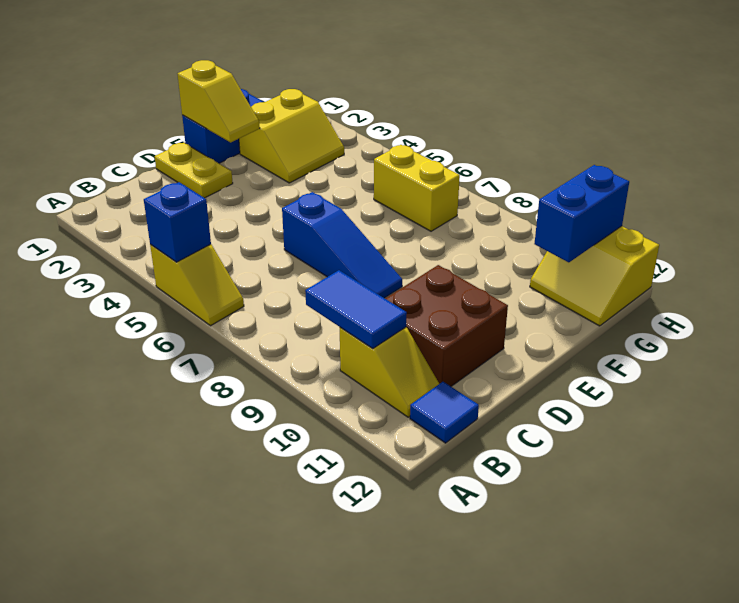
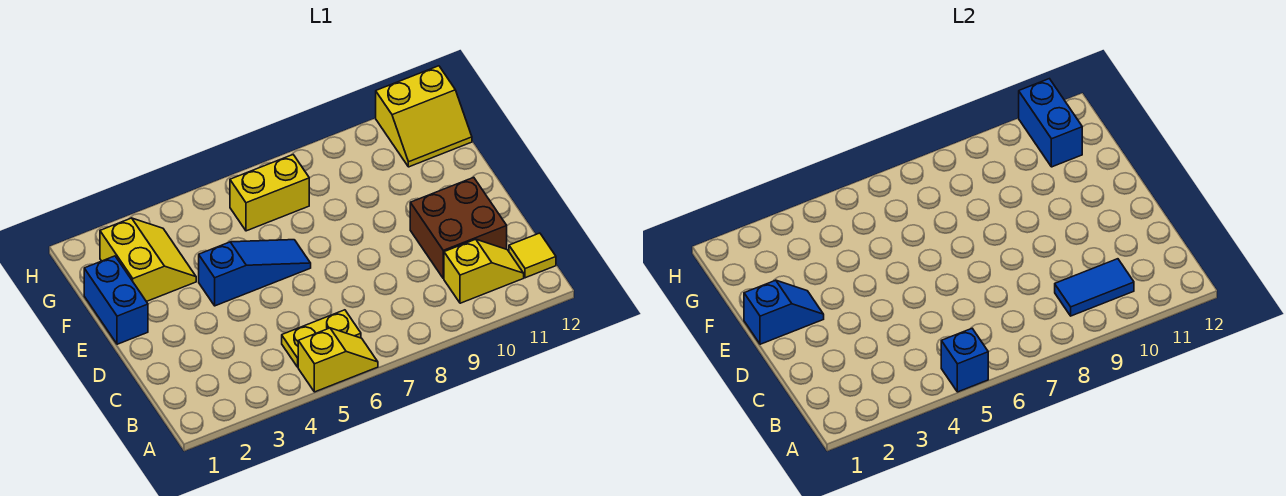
blue tile B12 level 1 -> yellow tile B12 level 1
yellow plate D1:D2 level 1 -> yellow plate B5:B6 level 1
blue slope D6:D8 level 1 top 6 -> blue slope E4:E6 level 1 top 4
yellow slope E1:E2 level 2 top 1 -> blue slope E1:E2 level 2 top 1

